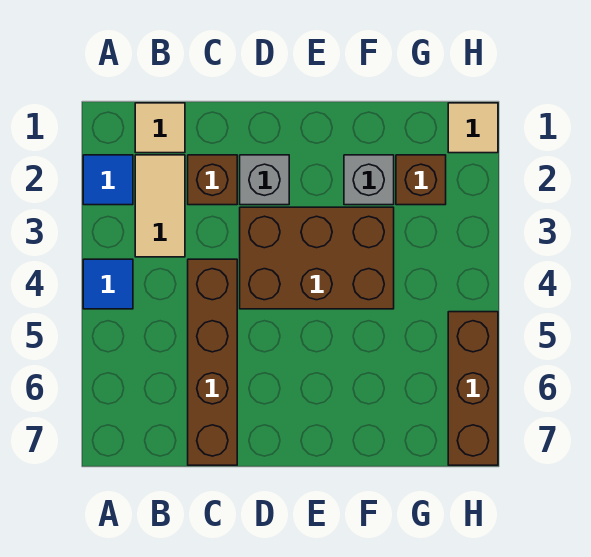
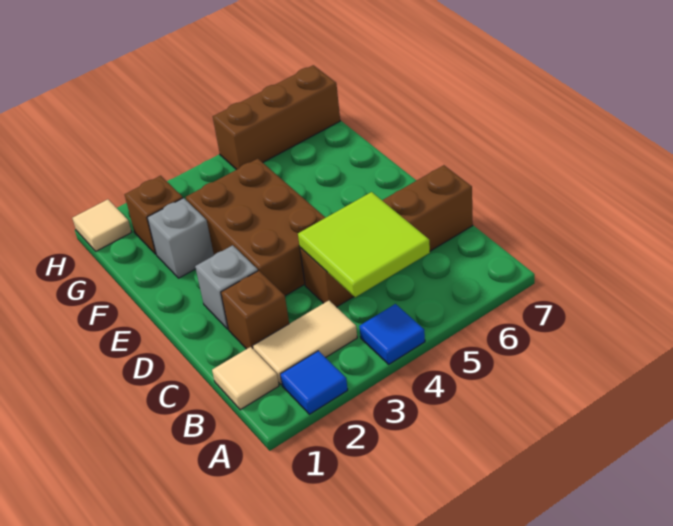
none -> lime tile B4:C5 level 2

